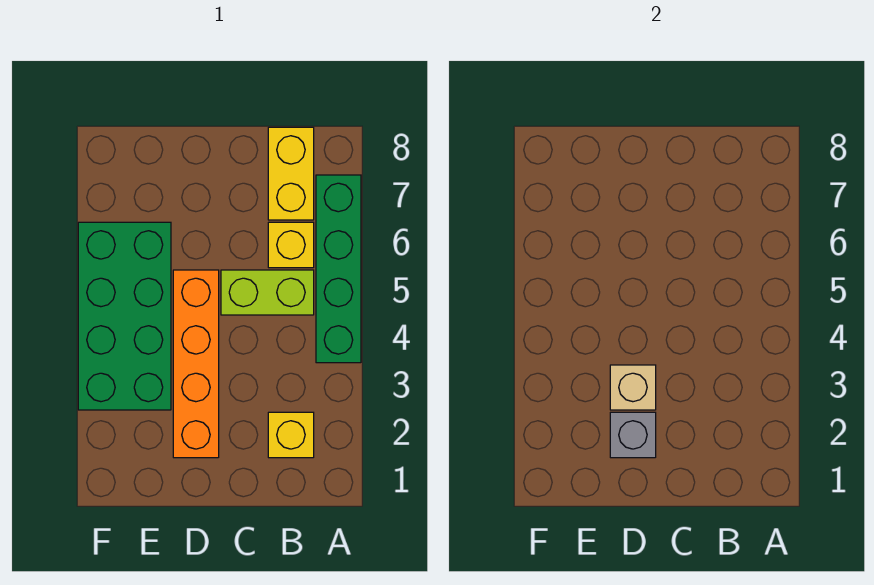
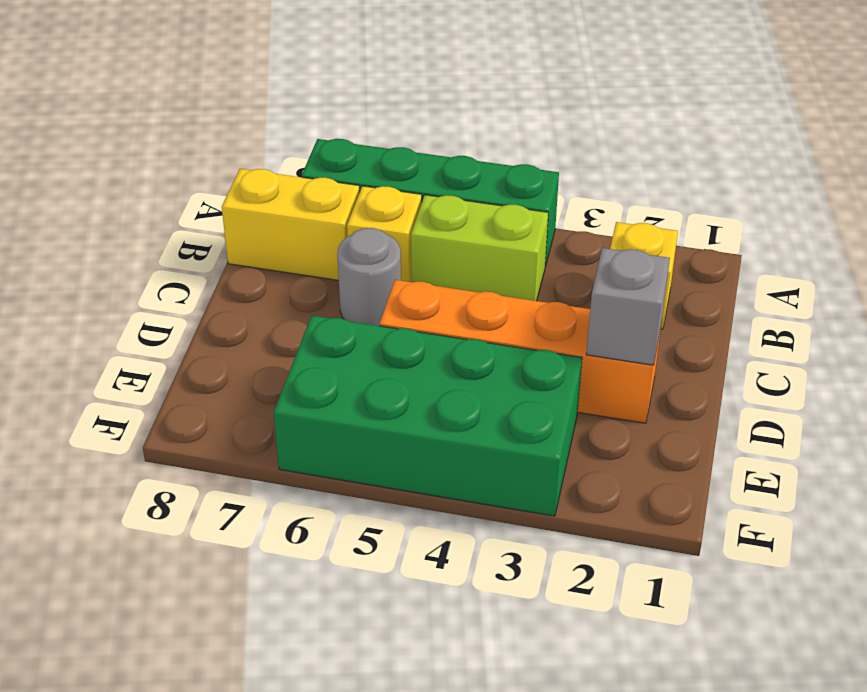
lime brick B5:C5 level 1 -> lime brick B4:B5 level 1
none -> grey round brick C6 level 1
tan brick D3 level 2 -> none

